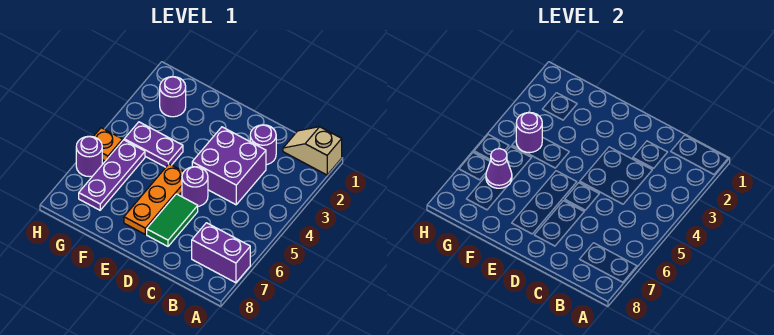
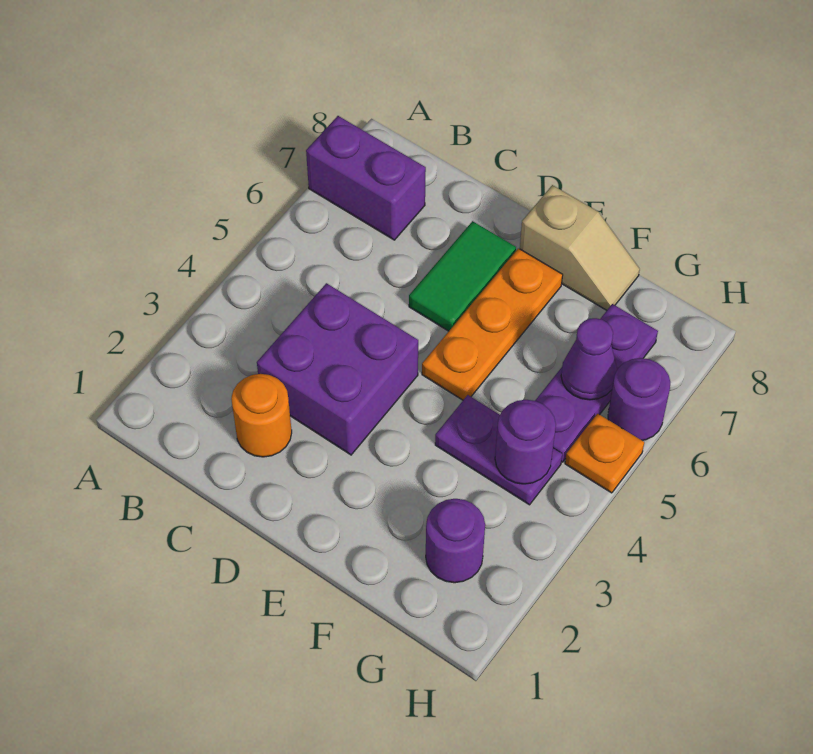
tan slope A1:B1 level 1 top A -> tan slope E8:F8 level 1 top E
purple round brick C2 level 1 -> orange round brick C2 level 1
purple round brick D5 level 1 -> none

